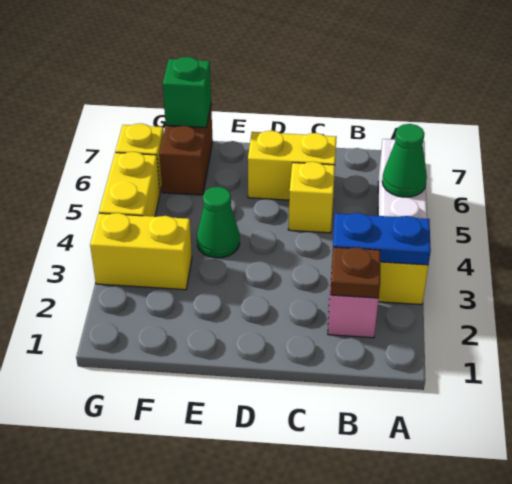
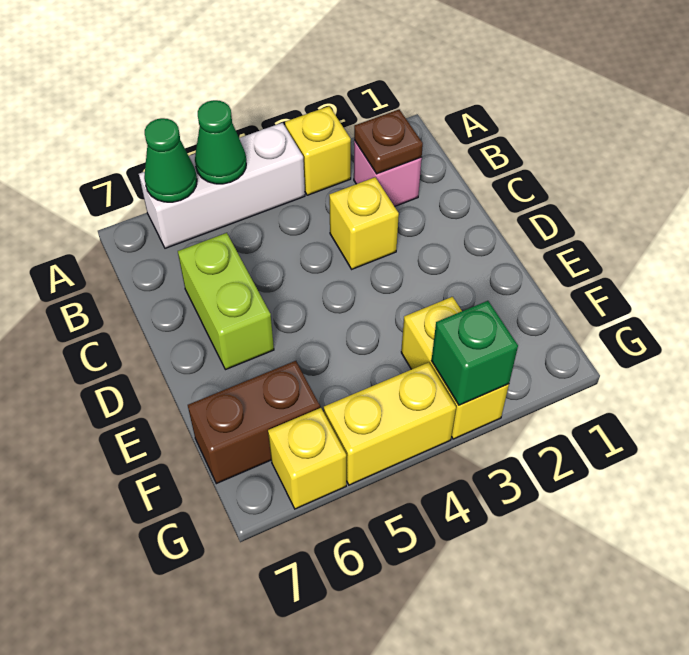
blue plate A3:B3 level 2 -> none
yellow brick C5 level 1 -> yellow brick C3 level 1
yellow brick C6:D6 level 1 -> lime brick C6:D6 level 1
green cone E4 level 1 -> green cone A6 level 2
green brick F7 level 2 -> green brick G3 level 2

